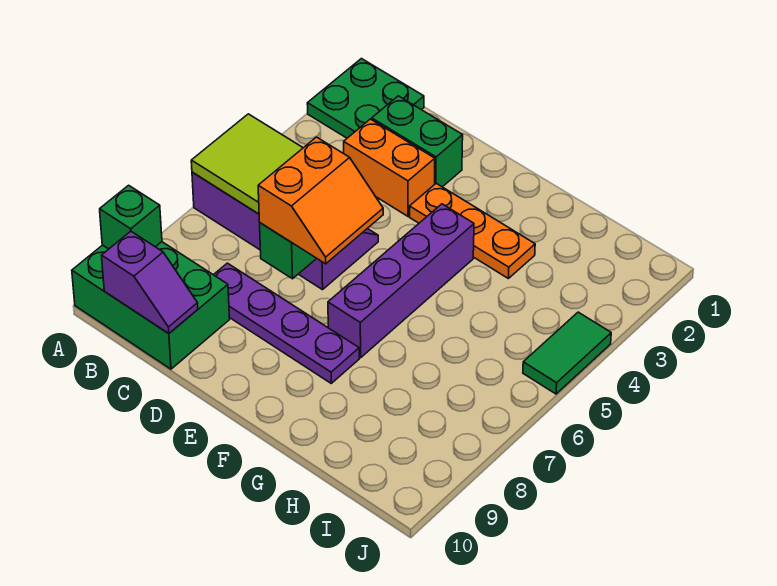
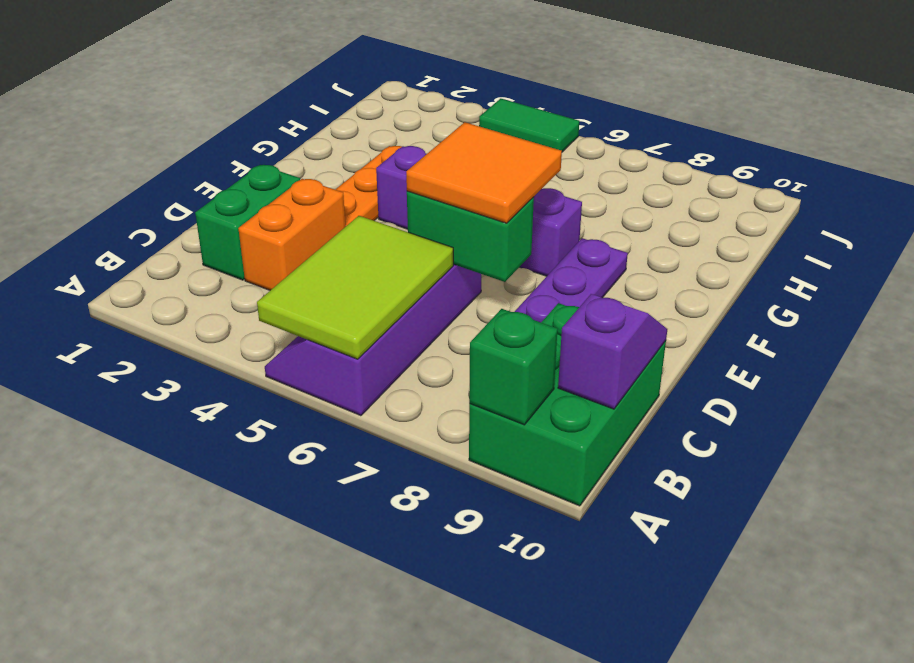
green plate A1:B2 level 1 -> none
orange slope D6:E7 level 3 top D -> orange tile D6:E7 level 3

